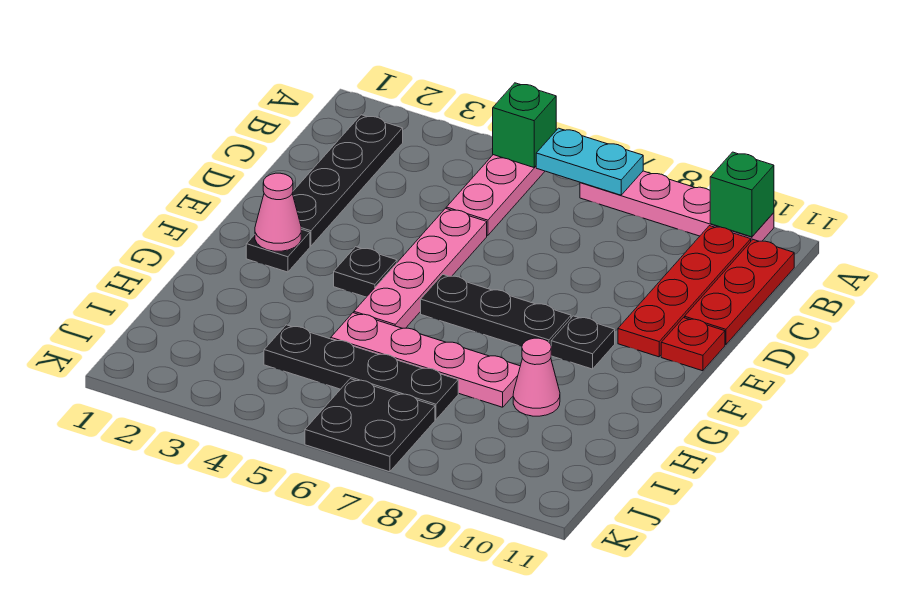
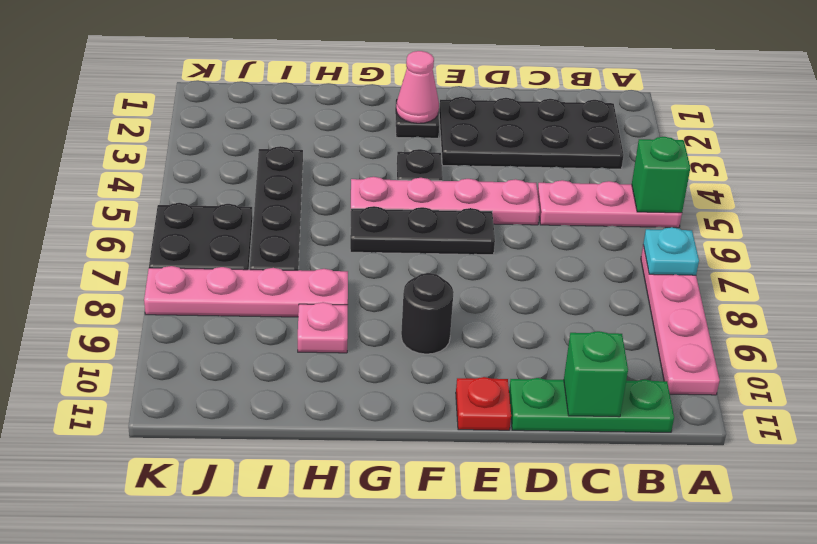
cyan plate A6:A7 level 2 -> cyan plate A7 level 2
green brick A10 level 2 -> green brick C11 level 2
black plate B2:E2 level 1 -> black plate B2:E3 level 1
red plate B10:E10 level 1 -> none
red plate B11:D11 level 1 -> green plate B11:D11 level 1
black plate F6:F8 level 1 -> black plate E6:G6 level 1
black plate F9 level 1 -> black round brick F9 level 1
pink plate H5:H8 level 1 -> pink plate H8:K8 level 1
pink cone H9 level 1 -> pink plate H9 level 1

